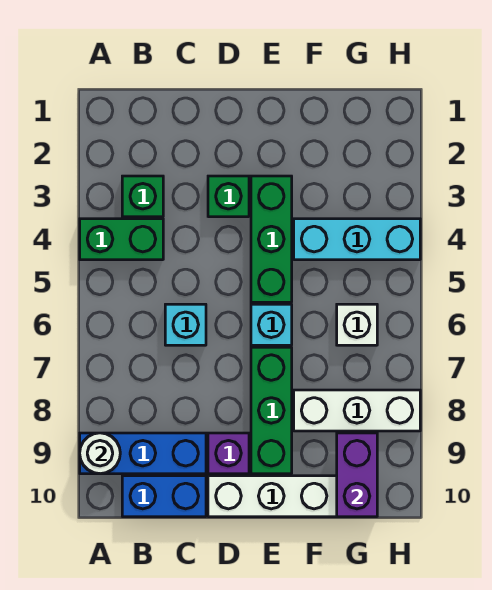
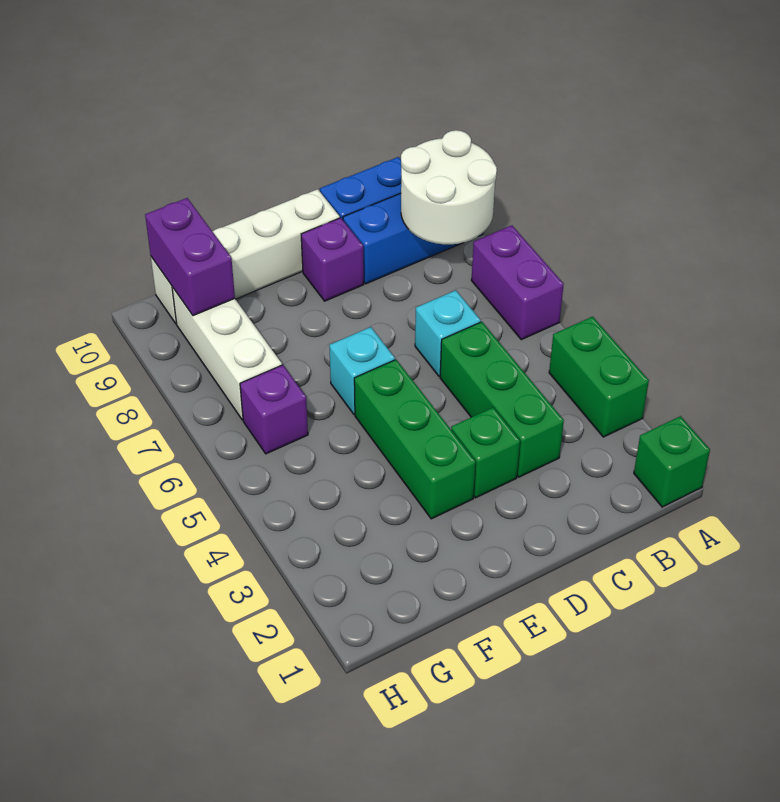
green brick A4:B4 level 1 -> green brick A3:A4 level 1
none -> purple brick A6:A7 level 1
white round brick A9 level 2 -> white round brick A8:B9 level 2
green brick B3 level 1 -> green brick A1 level 1
green brick E7:E9 level 1 -> green brick C3:C5 level 1
cyan brick F4:H4 level 1 -> none
white brick F8:H8 level 1 -> white brick G7:G9 level 1
white brick G6 level 1 -> purple brick G6 level 1

